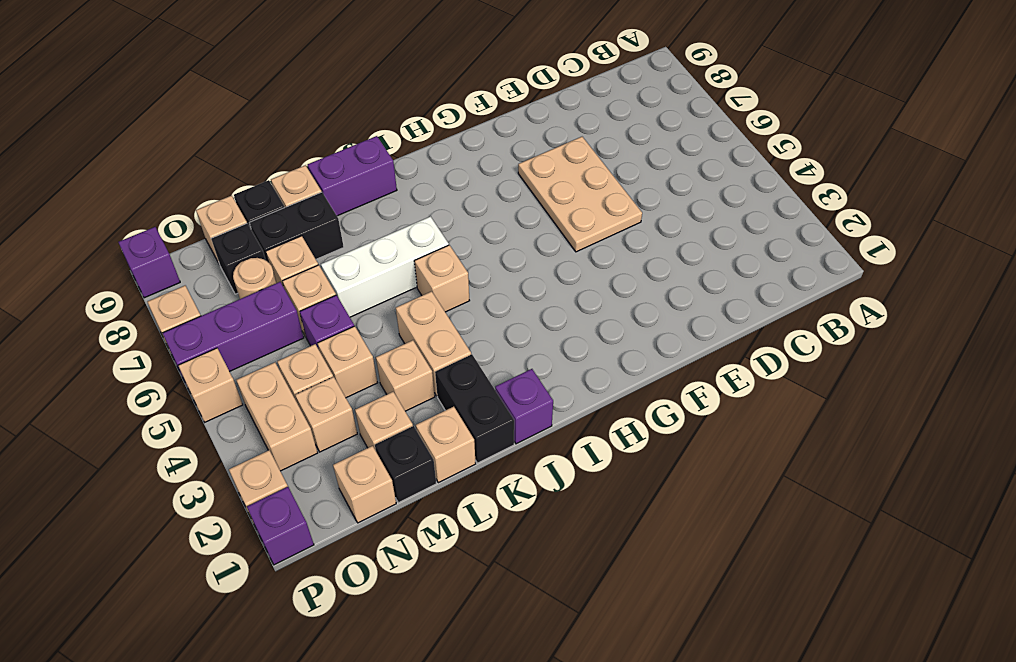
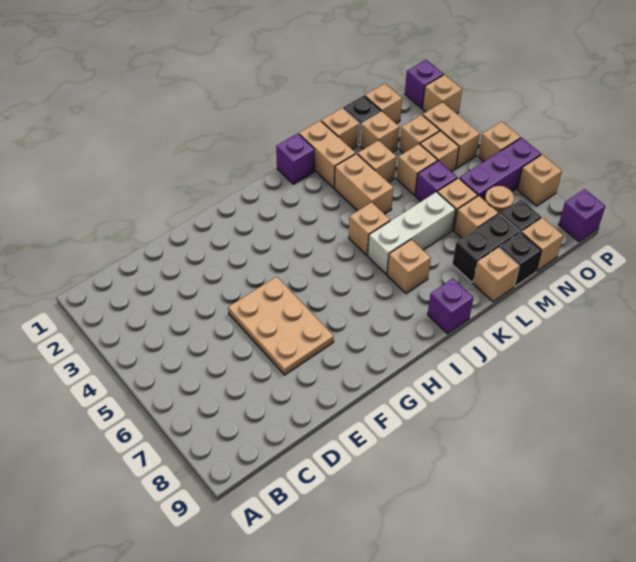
none -> tan brick J7 level 1
purple brick J9:K9 level 1 -> purple brick J9 level 1
black brick K1:K2 level 1 -> tan brick K1:K2 level 1

